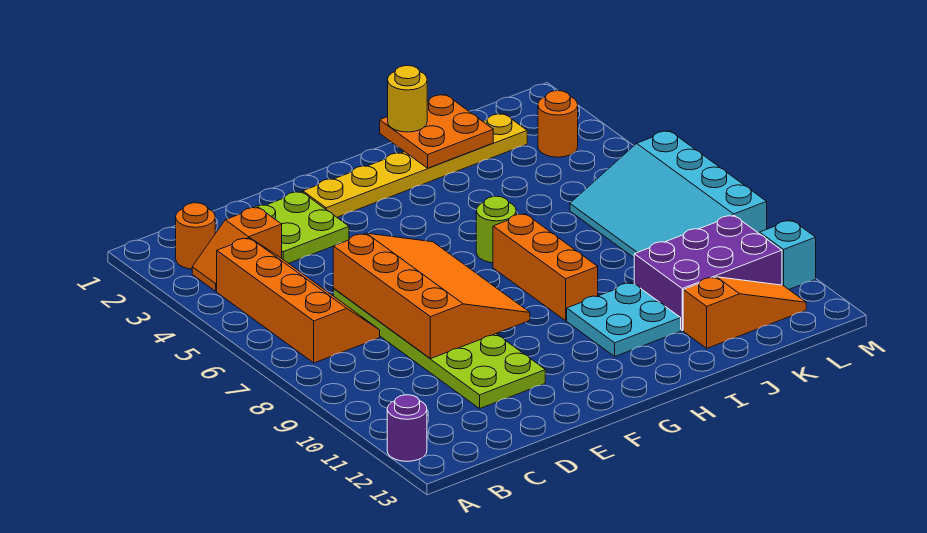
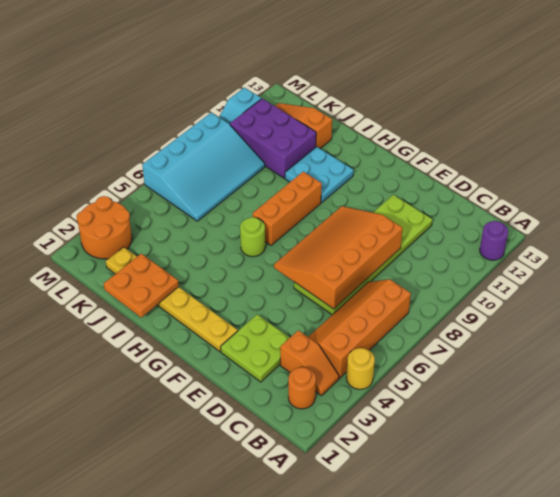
yellow round brick I1 level 3 -> yellow round brick A4 level 1
orange round brick L3 level 1 -> orange round brick L2:M3 level 1

